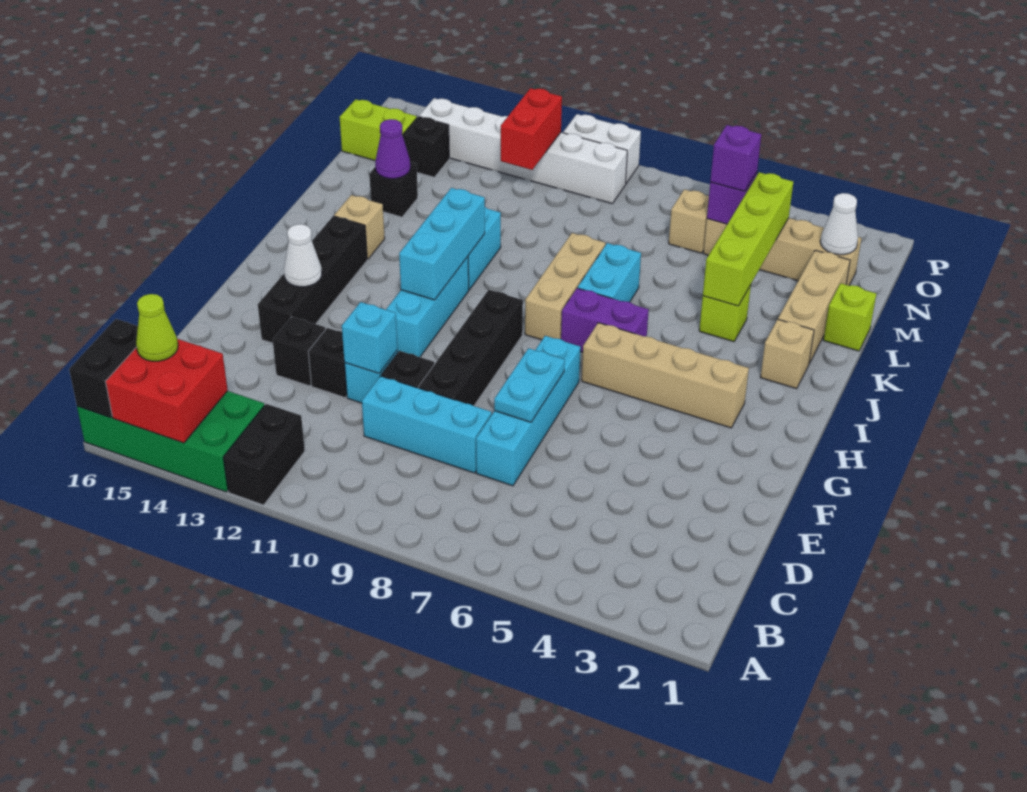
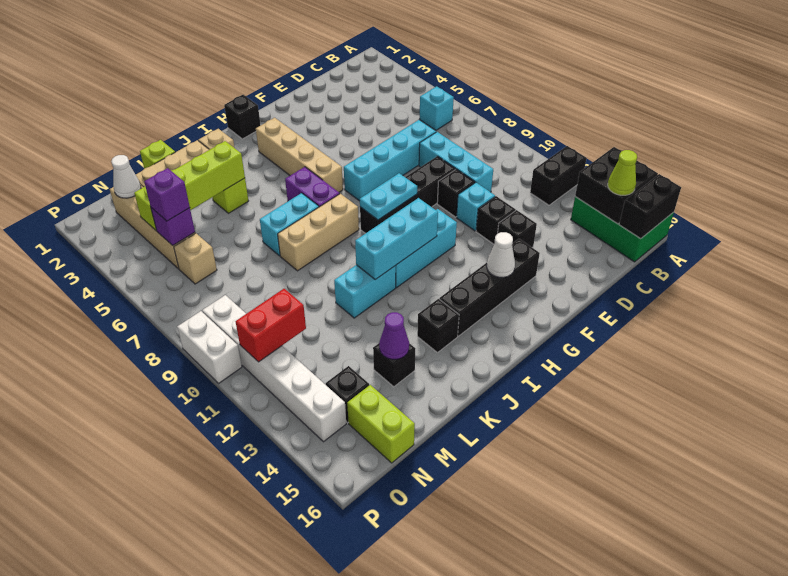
green brick A13:B16 level 1 -> green brick A14:B16 level 1
red brick A14:B15 level 2 -> black brick A14:B15 level 2
cyan plate E7:F7 level 2 -> cyan plate G9:H9 level 2
cyan brick E11 level 2 -> cyan brick B6 level 1
none -> black brick H1 level 1
tan brick J14 level 1 -> black brick J14 level 1

